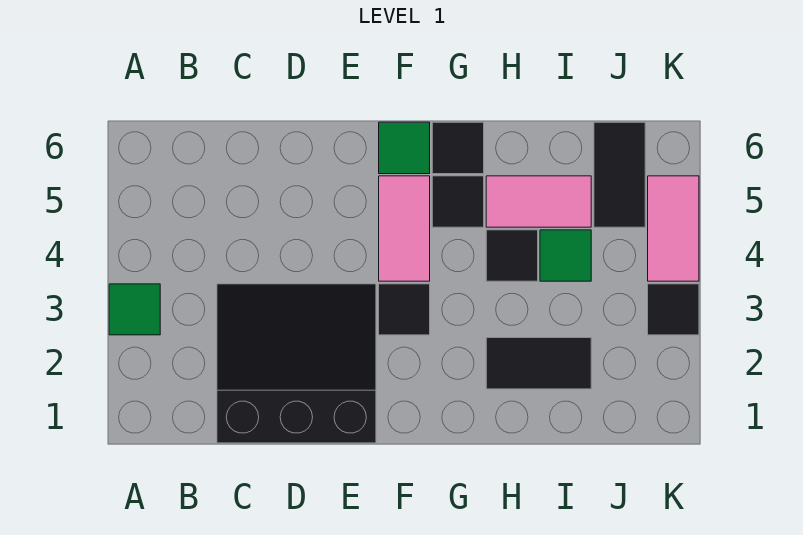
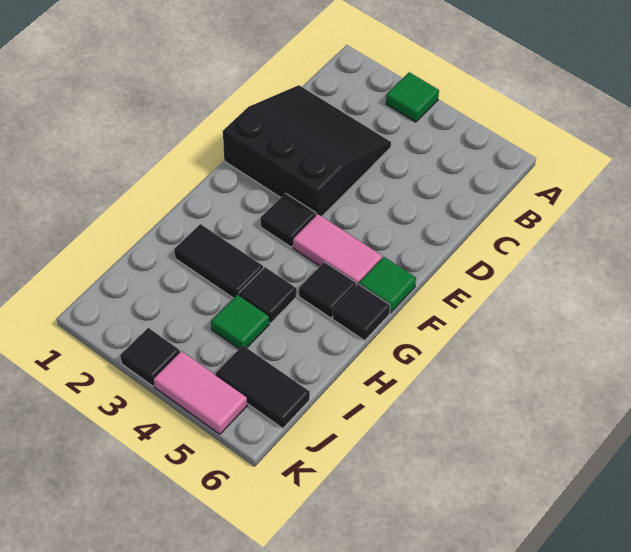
black slope C1:E3 level 1 top 1 -> black slope C1:E3 level 1 top E
black tile H2:I2 level 1 -> black tile H2:H3 level 1
pink tile H5:I5 level 1 -> none

